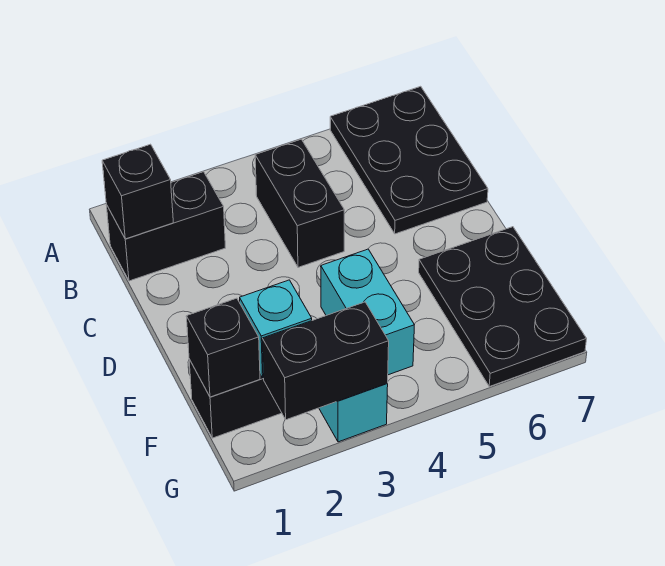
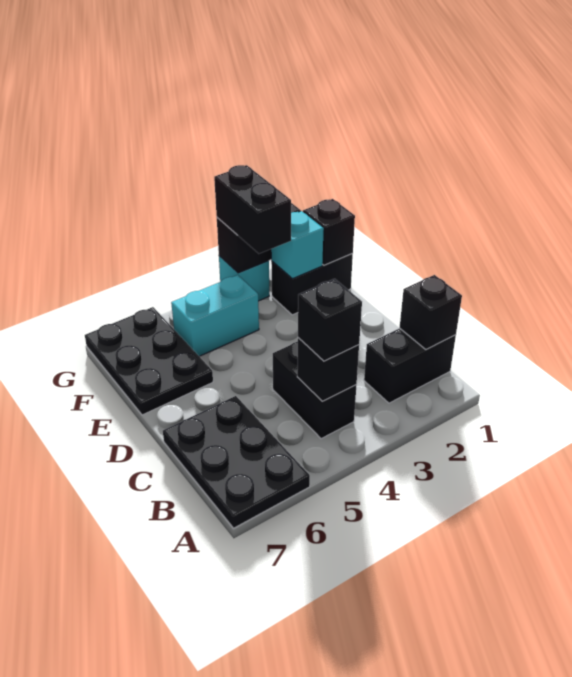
none -> black brick B4 level 2
none -> black brick B4 level 3
cyan brick E4:F4 level 1 -> cyan brick F4:F5 level 1
none -> black brick F3:G3 level 3

